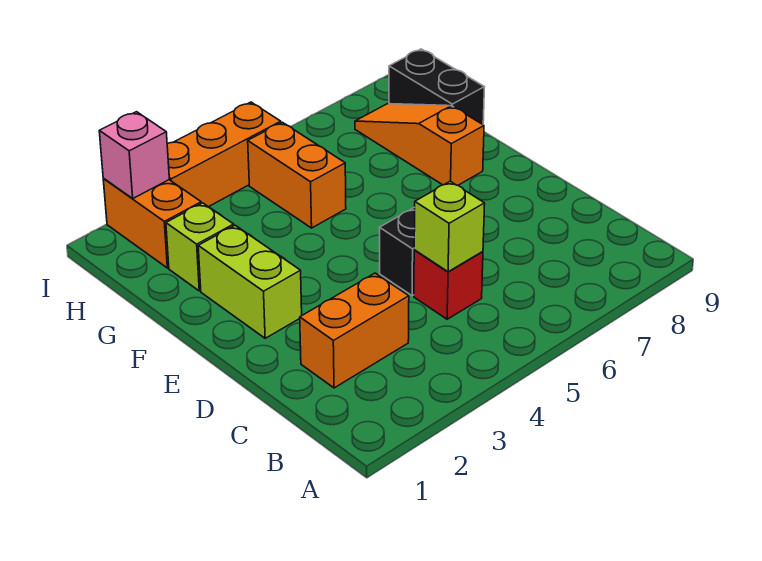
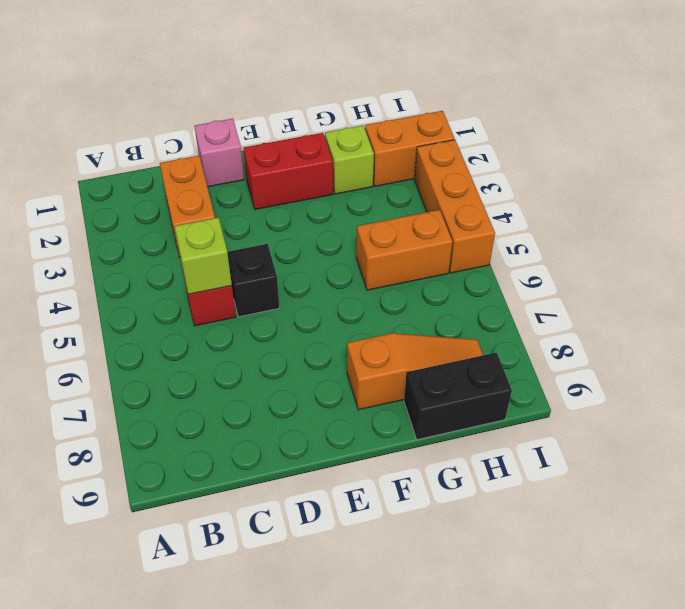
lime brick E2:F2 level 1 -> red brick E2:F2 level 1
pink brick I2 level 2 -> pink brick D1 level 1

